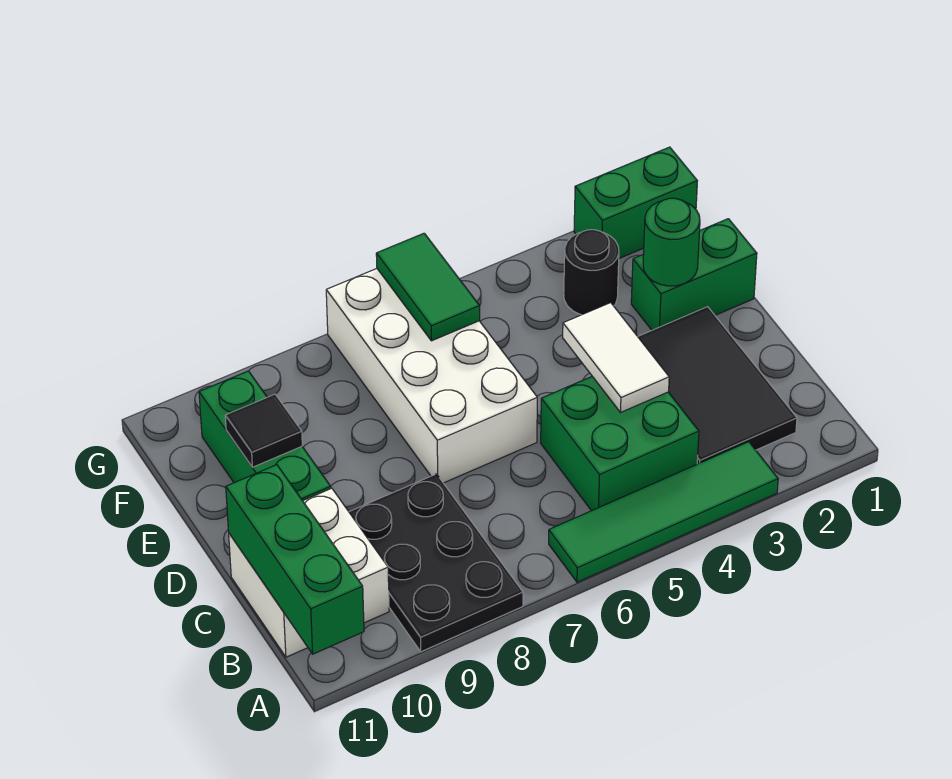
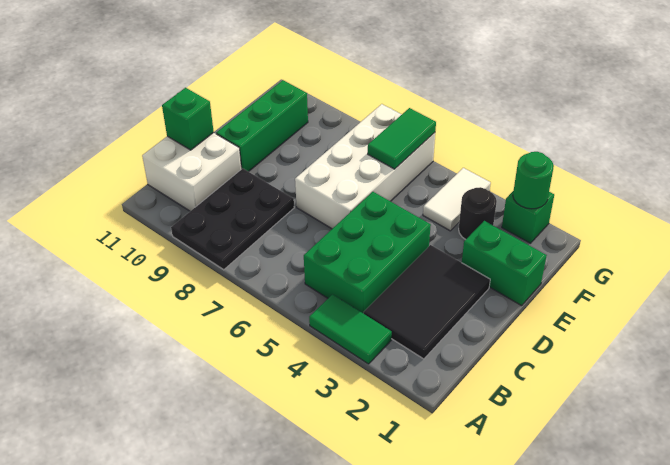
green tile A3:A6 level 1 -> green tile A3:A4 level 1
green brick A11:C11 level 2 -> green brick C11 level 2
green brick B4:C5 level 1 -> green brick B4:D5 level 1
white tile C4:D4 level 2 -> white tile F4:G4 level 1
green round brick E2 level 2 -> green round brick G2 level 2
black tile E10 level 2 -> none
green brick G1:G2 level 1 -> green brick G2 level 1

